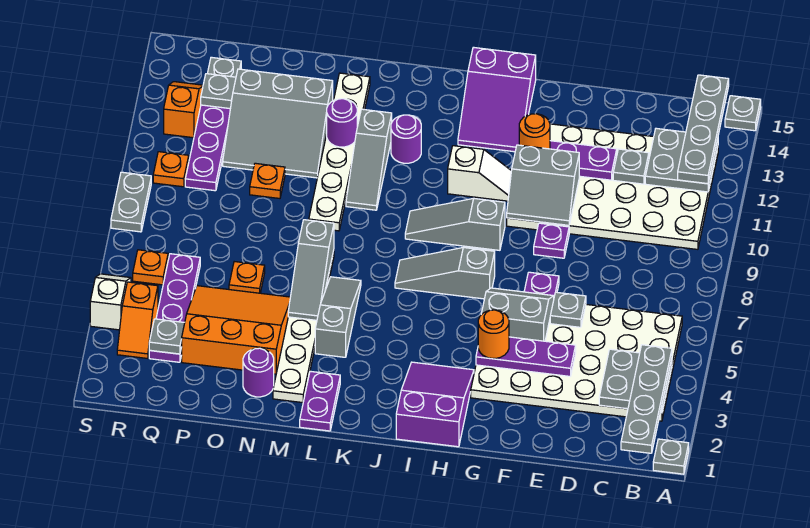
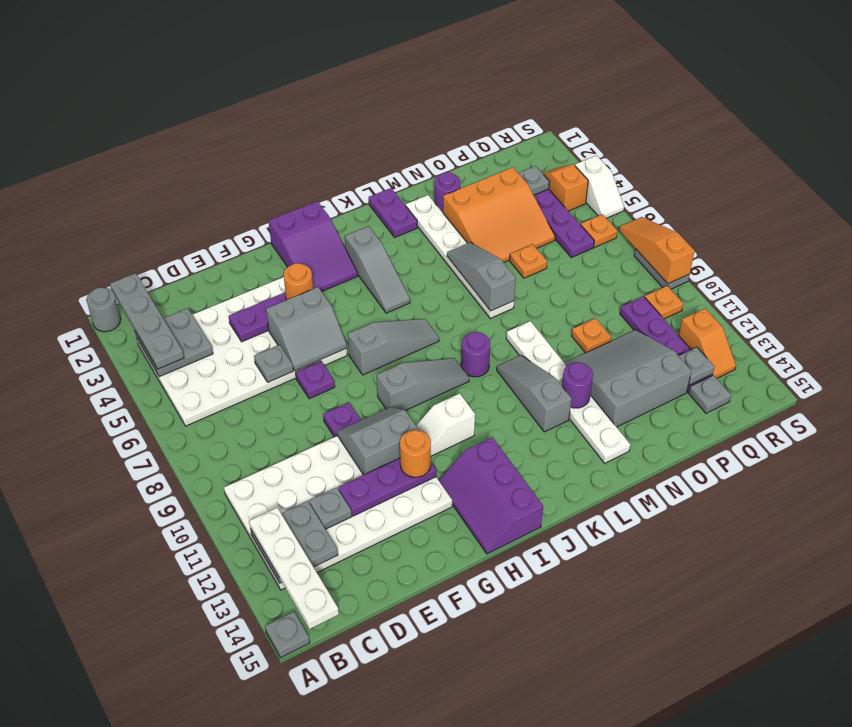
grey plate A1 level 1 -> grey round brick A1 level 1
grey plate B12:B15 level 3 -> white plate B12:B15 level 3
purple slope H13:I15 level 1 top 15 -> purple slope H13:I15 level 1 top I
purple round brick K12 level 1 -> purple round brick K9 level 1
grey slope L4:L6 level 1 top 4 -> grey slope J3:J5 level 1 top 3
none -> orange slope S7:S9 level 2 top 9

